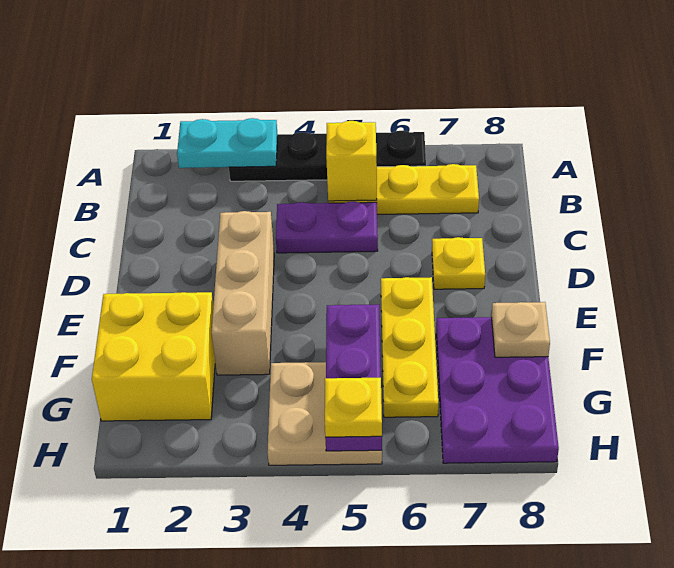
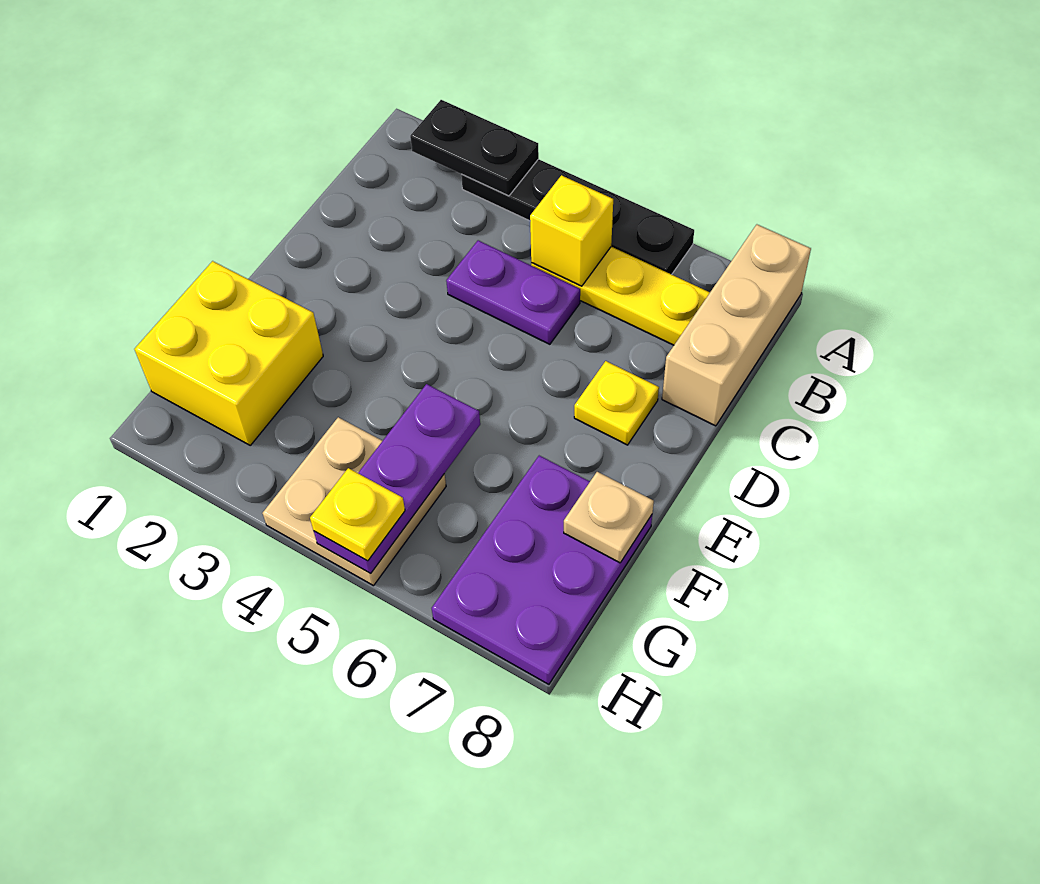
cyan plate A2:A3 level 2 -> black plate A2:A3 level 2
tan brick D3:F3 level 1 -> tan brick A8:C8 level 1
yellow plate E6:G6 level 1 -> none

